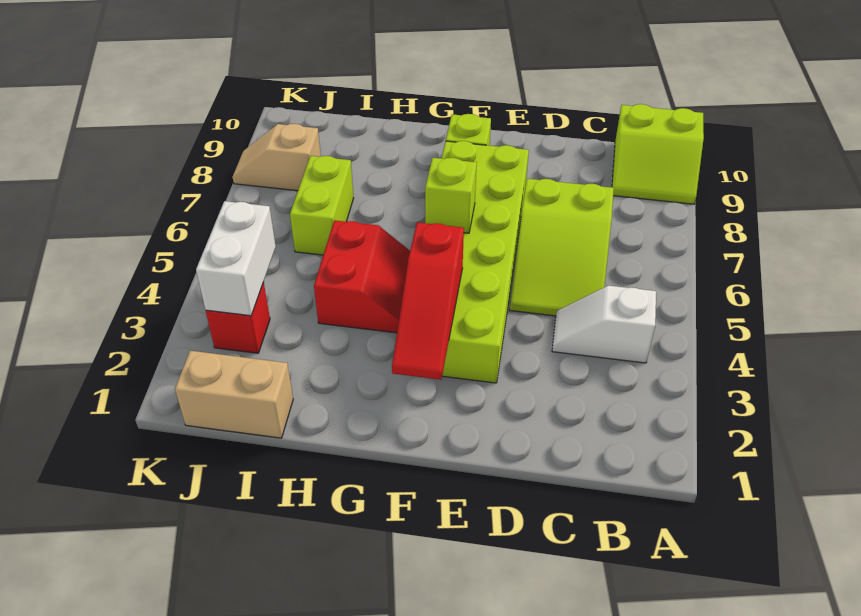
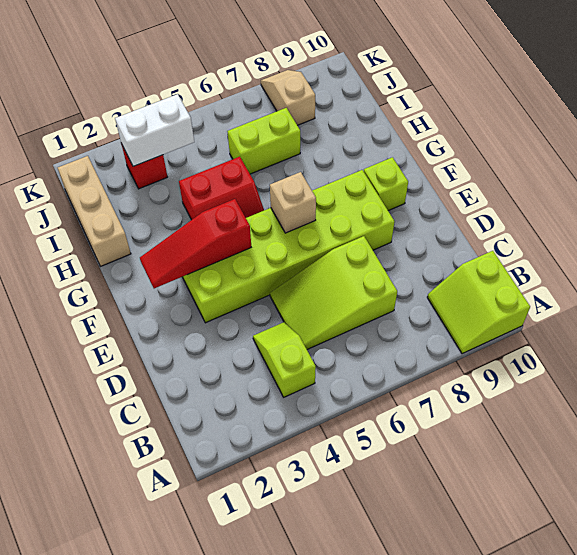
white slope B4:C4 level 1 top B -> lime slope B4:C4 level 1 top B
lime brick F6 level 2 -> tan brick F6 level 2
tan brick I1:J1 level 1 -> tan brick H1:J1 level 1

